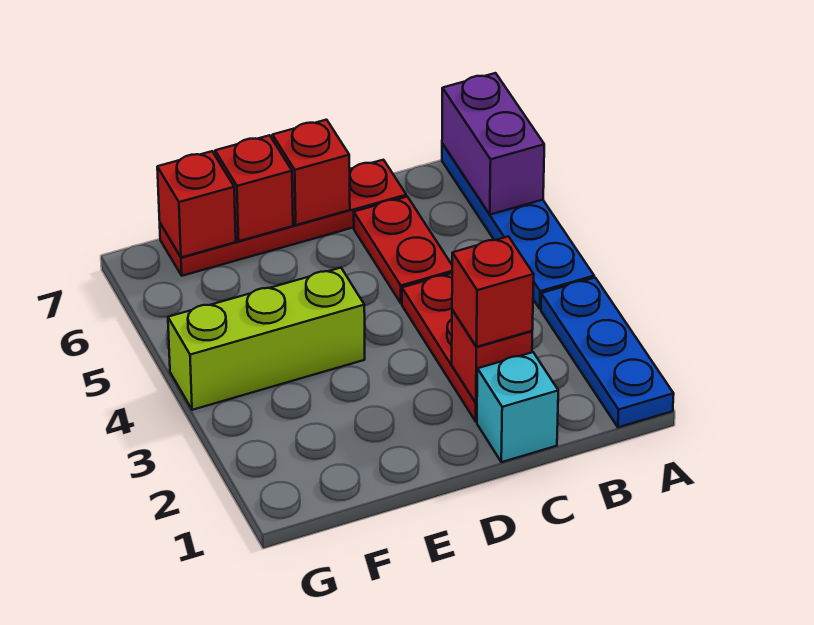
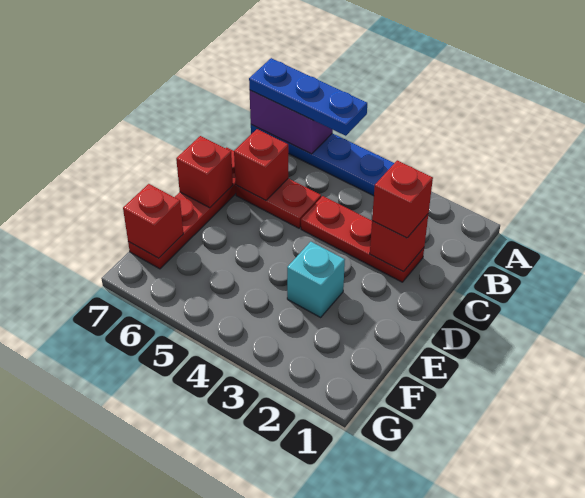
blue plate A1:A3 level 1 -> blue plate A5:A7 level 3
cyan brick C1 level 1 -> cyan brick E3 level 1
lime brick E4:G4 level 1 -> none
red brick E7 level 2 -> red brick C6 level 2

